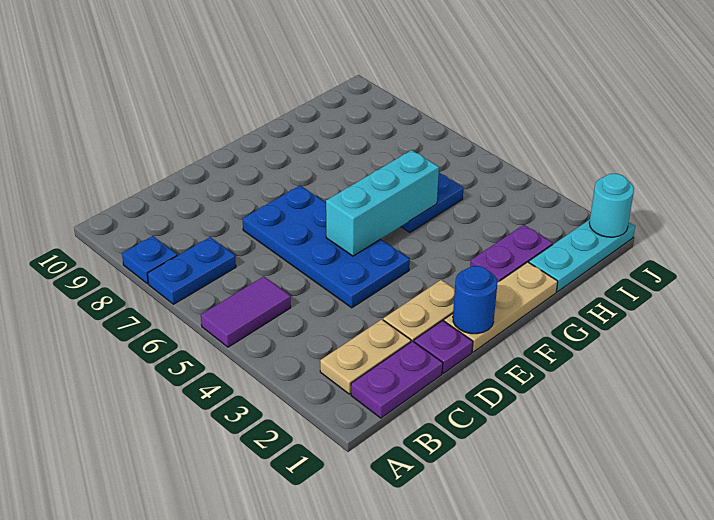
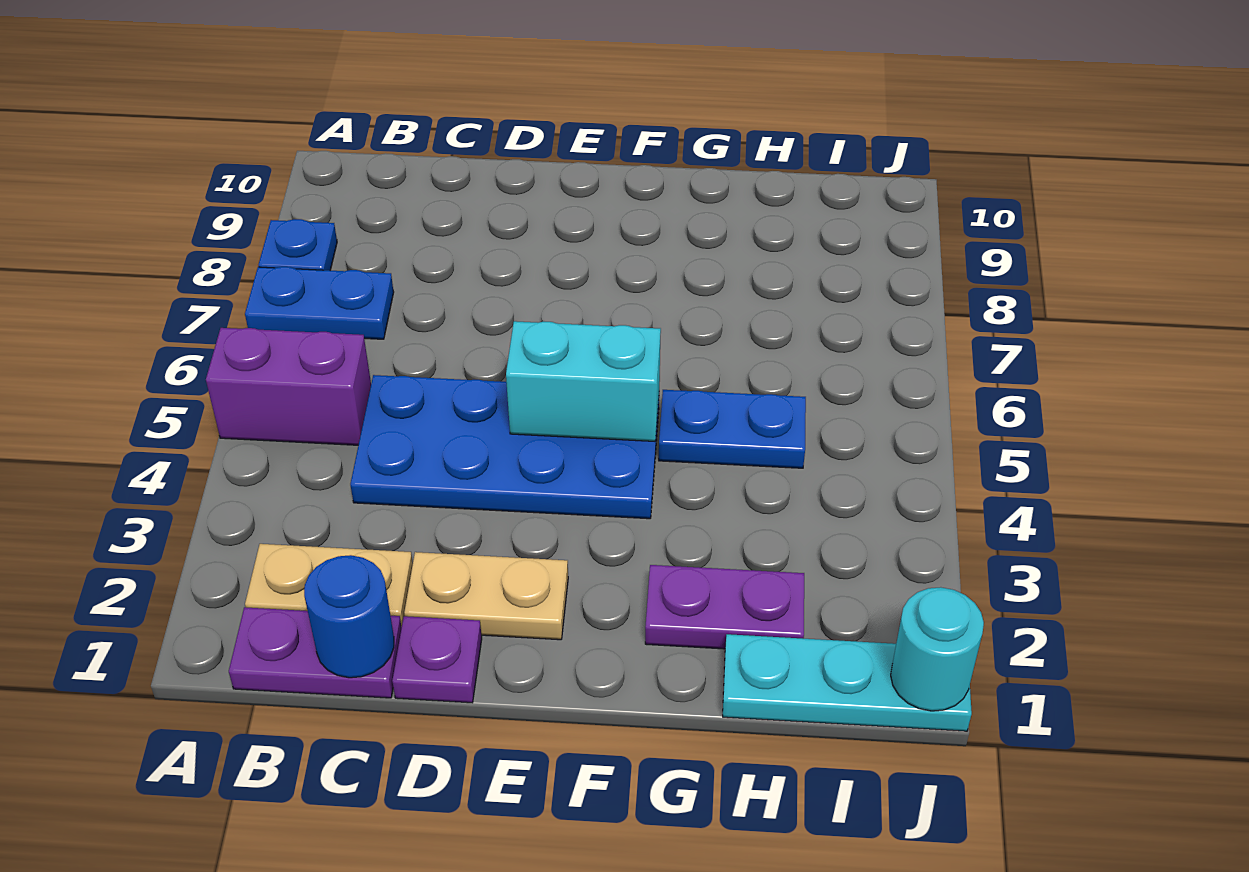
purple tile A5:B5 level 1 -> purple brick A5:B5 level 1
blue plate D4:E7 level 1 -> blue plate C4:F5 level 1
tan plate E1:G1 level 1 -> none
blue round brick E1 level 2 -> blue round brick C1 level 2
cyan brick E5:G5 level 2 -> cyan brick E5:F5 level 2

